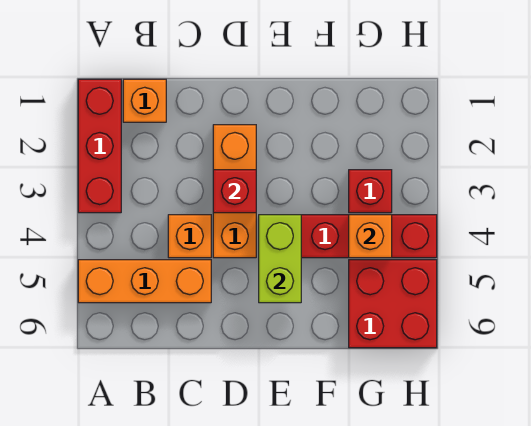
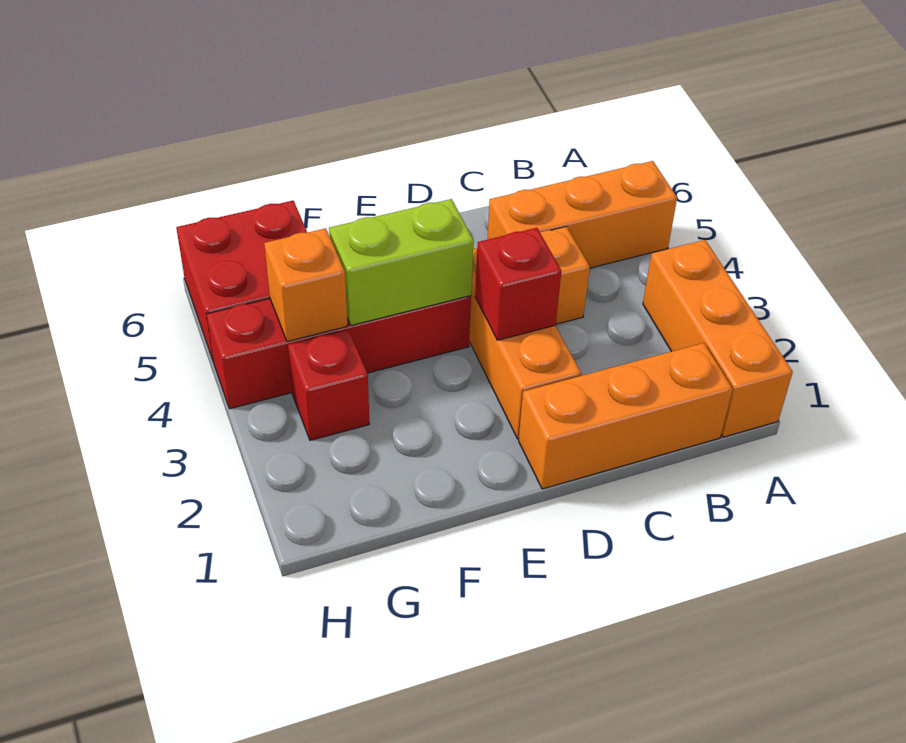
red brick A1:A3 level 1 -> orange brick A1:A3 level 1
orange brick B1 level 1 -> orange brick B1:D1 level 1
lime brick E4:E5 level 2 -> lime brick E4:F4 level 2

